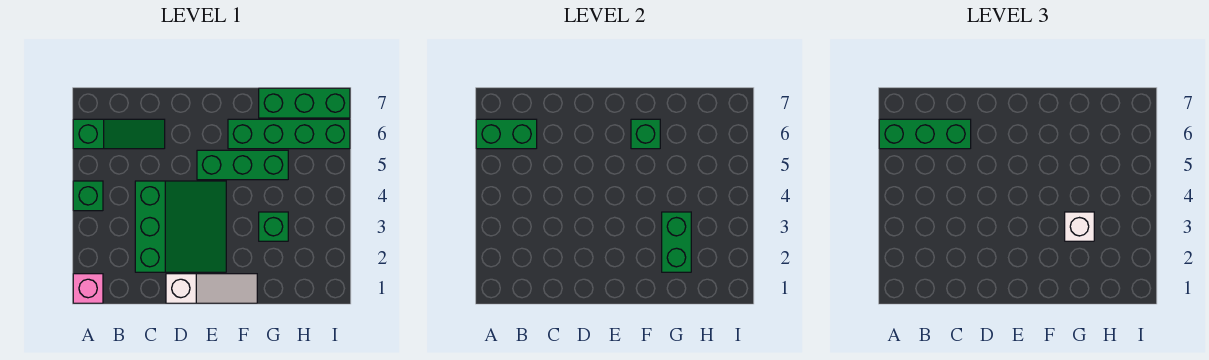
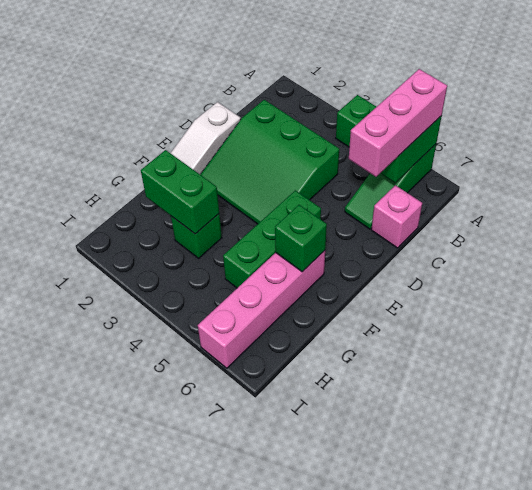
pink brick A1 level 1 -> pink brick C7 level 1
green brick A6:C6 level 3 -> pink brick A6:C6 level 3
green brick F6:I6 level 1 -> pink brick F6:I6 level 1
white brick G3 level 3 -> none
green brick G7:I7 level 1 -> none

